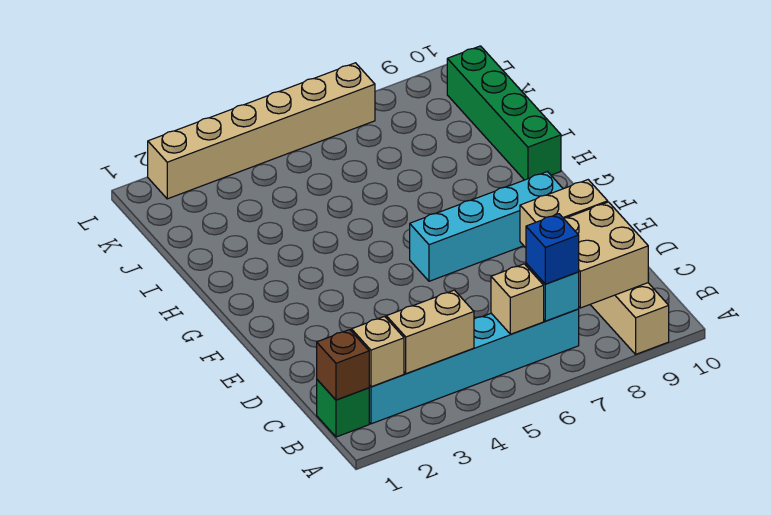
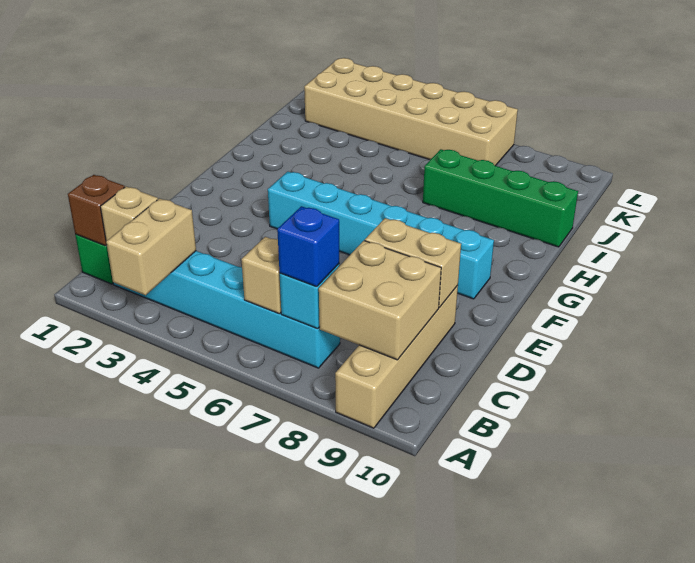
tan brick B3:B4 level 2 -> tan brick A3:B3 level 2
cyan brick F6:F9 level 1 -> cyan brick F4:F9 level 1
green brick H10:K10 level 1 -> green brick I7:I10 level 1
tan brick L2:L7 level 1 -> tan brick K2:L7 level 1

